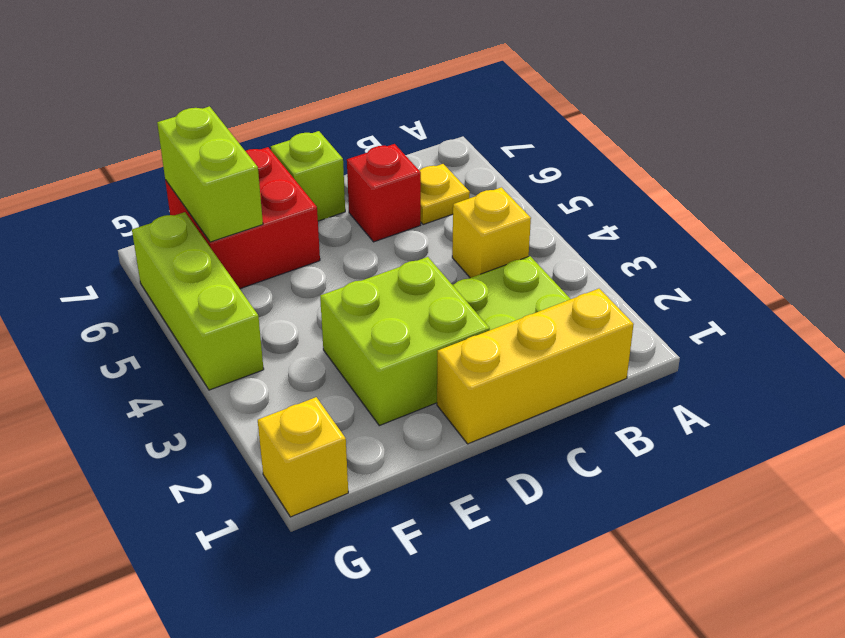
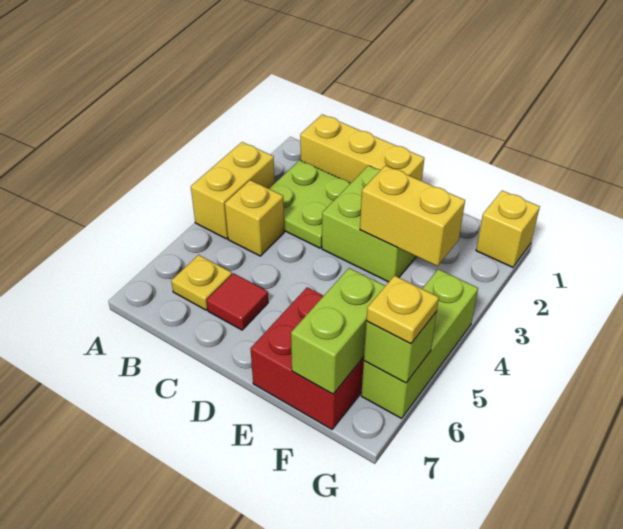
none -> yellow brick A3:A4 level 1
red brick C6 level 1 -> red tile C6 level 1
lime brick D7 level 1 -> lime brick G6 level 2
none -> yellow brick E3:F3 level 2
none -> yellow plate G6 level 3

